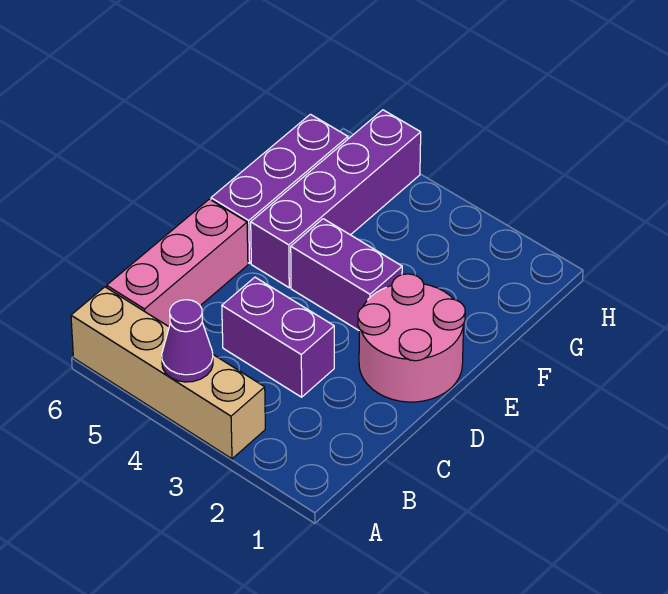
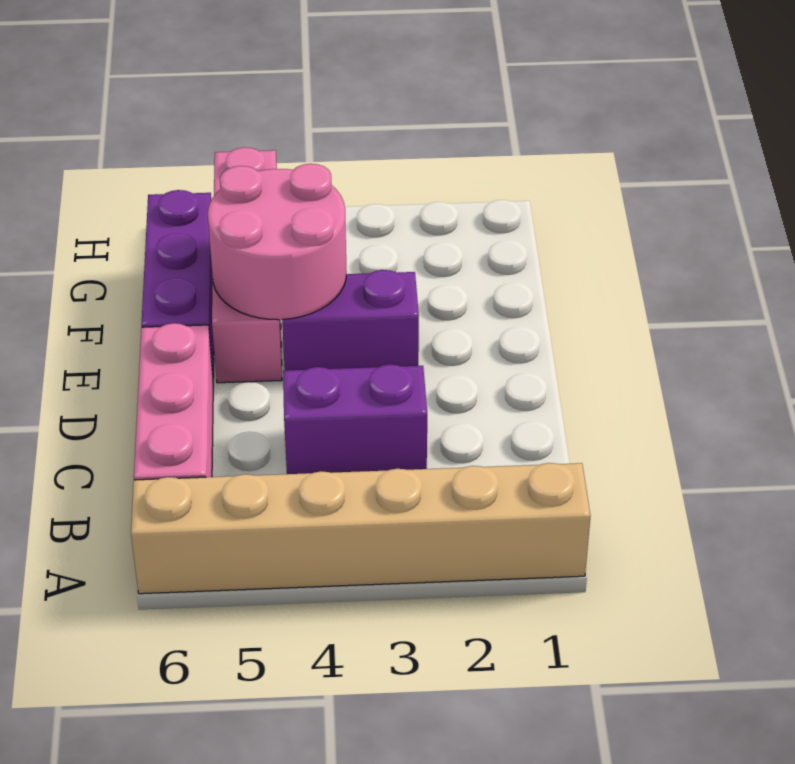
tan brick A3:A6 level 1 -> tan brick A1:A6 level 1
purple cone A4 level 2 -> none
pink round brick D1:E2 level 1 -> pink round brick E4:F5 level 2
purple brick E5:H5 level 1 -> pink brick E5:H5 level 1

